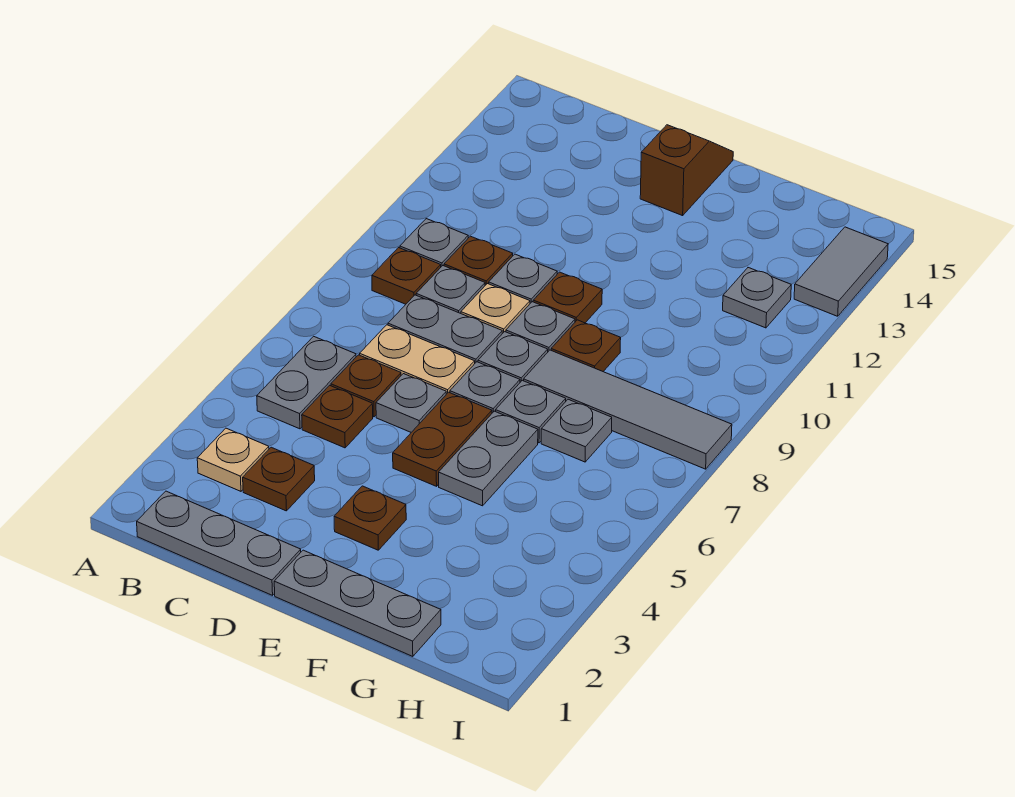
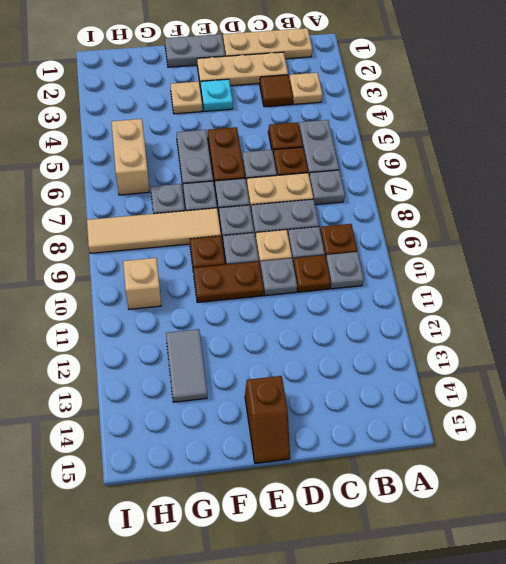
grey plate B1:D1 level 1 -> tan plate B1:D1 level 1
none -> tan plate C2:E2 level 1
brown plate C3 level 1 -> brown tile C3 level 1
grey plate E1:G1 level 1 -> grey plate E1:F1 level 1
brown plate E3 level 1 -> cyan plate E3 level 1
brown plate E10 level 1 -> brown plate E10:F10 level 1
none -> tan plate F3 level 1
grey tile F8:I8 level 1 -> tan tile F8:I8 level 1
none -> tan brick H5:H6 level 1
none -> tan brick H10 level 1
grey plate H12 level 1 -> grey plate B7 level 1
grey tile I13:I14 level 1 -> grey tile G12:G13 level 1

